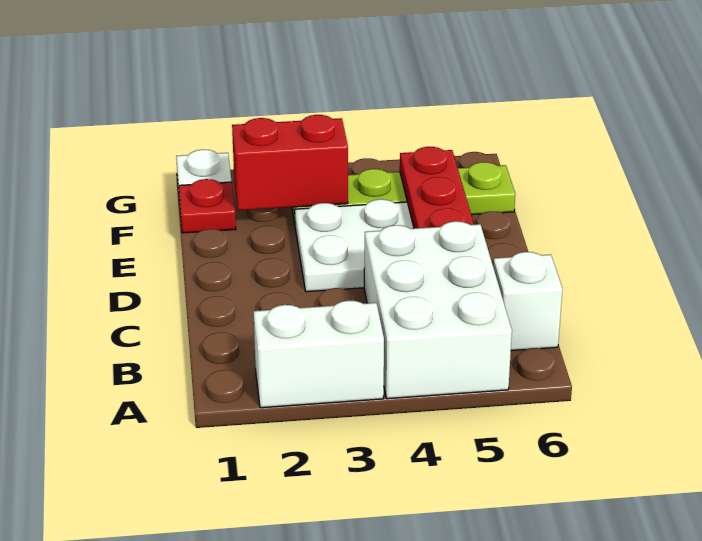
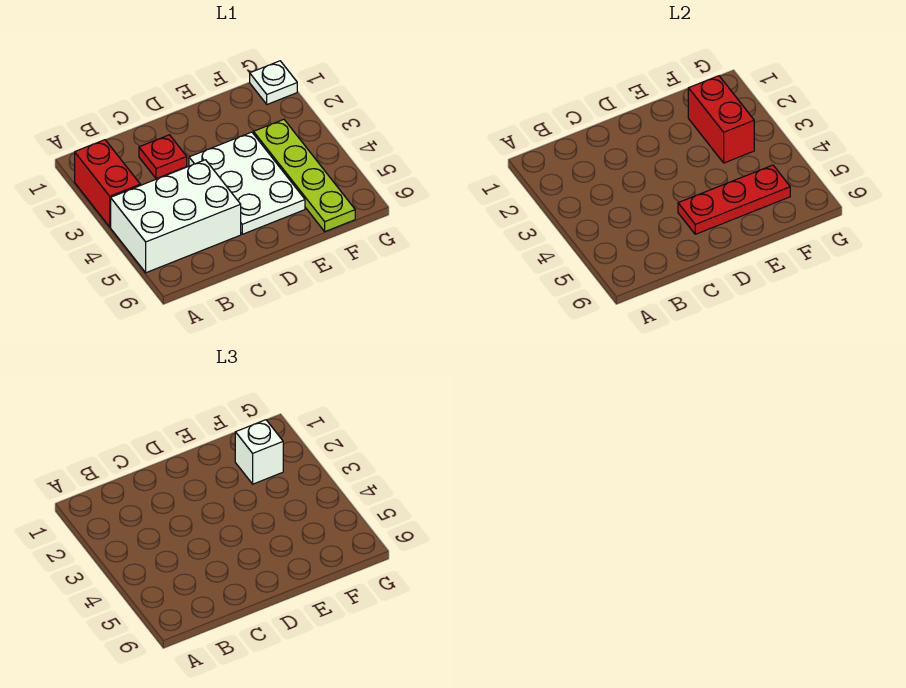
white brick A2:A3 level 1 -> red brick A2:A3 level 1
white brick B6 level 1 -> white brick F2 level 3
red plate F1 level 1 -> red plate C2 level 1

